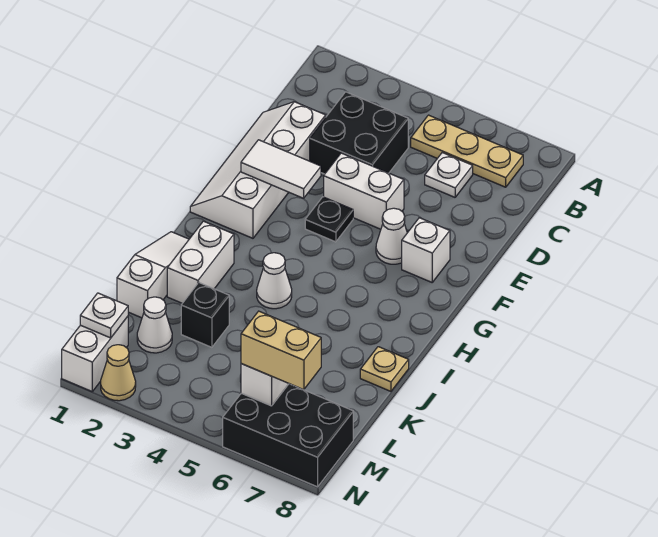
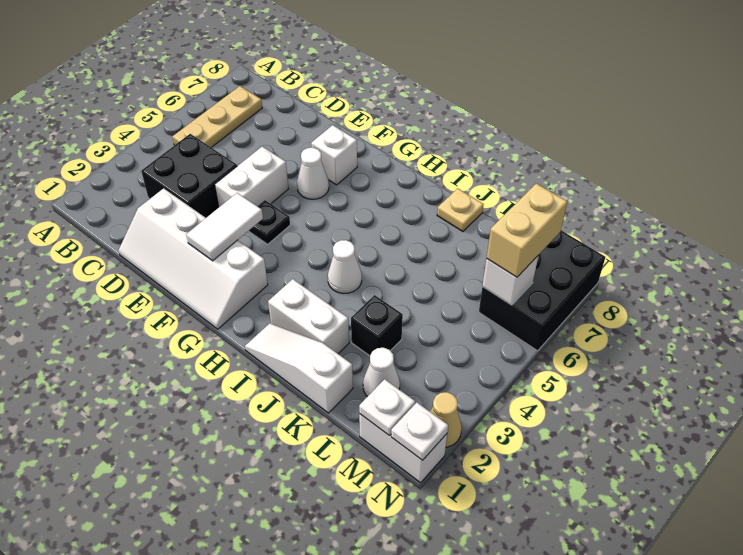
white plate C6 level 1 -> white plate N1 level 2

